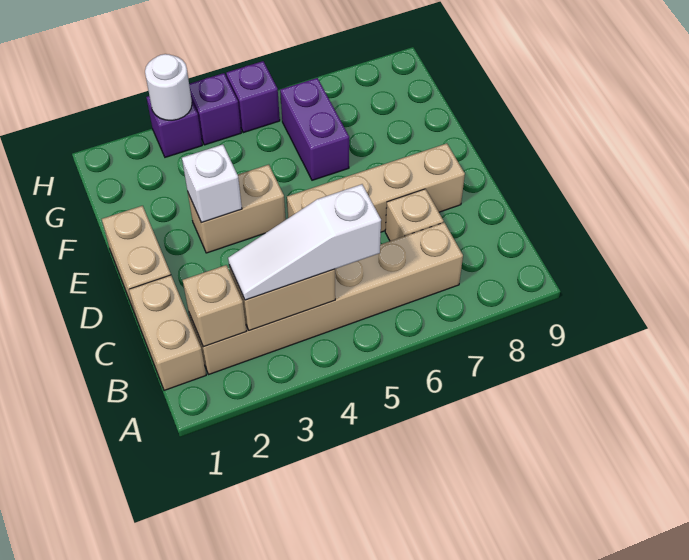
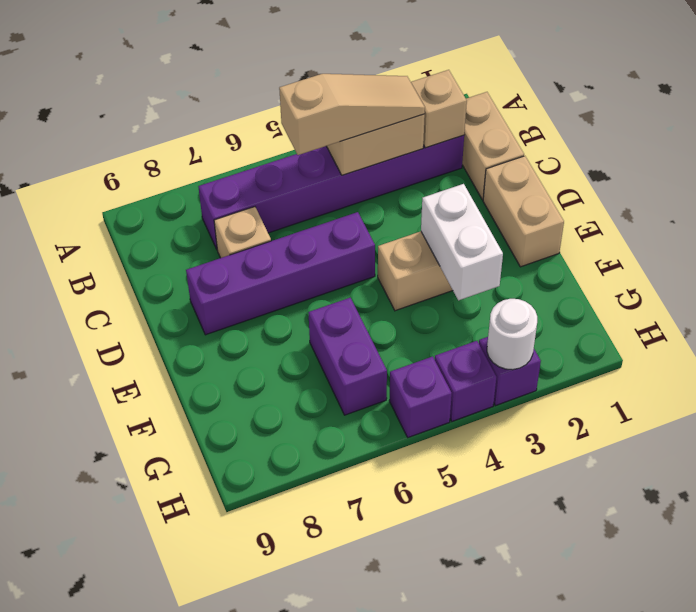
tan brick B2:B7 level 1 -> purple brick B2:B7 level 1
white slope B3:B5 level 3 top 5 -> tan slope B3:B5 level 3 top 5
tan brick D5:D8 level 1 -> purple brick D5:D8 level 1
white brick E3 level 2 -> white brick E3:F3 level 2

